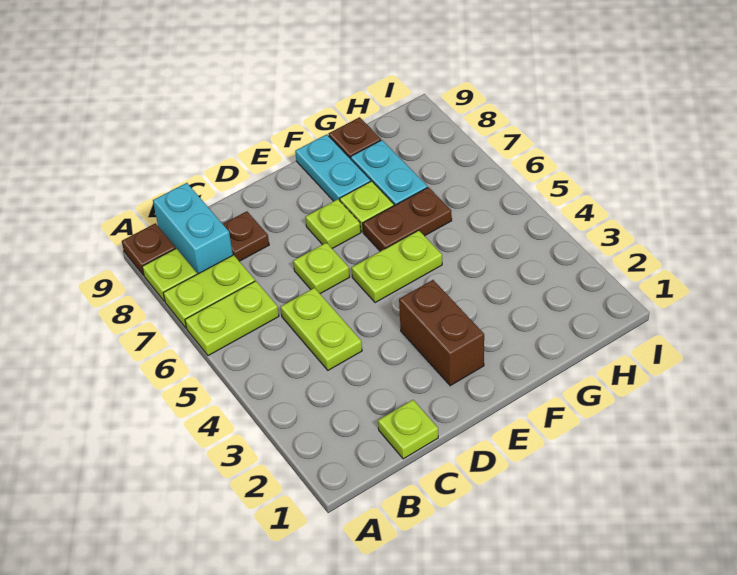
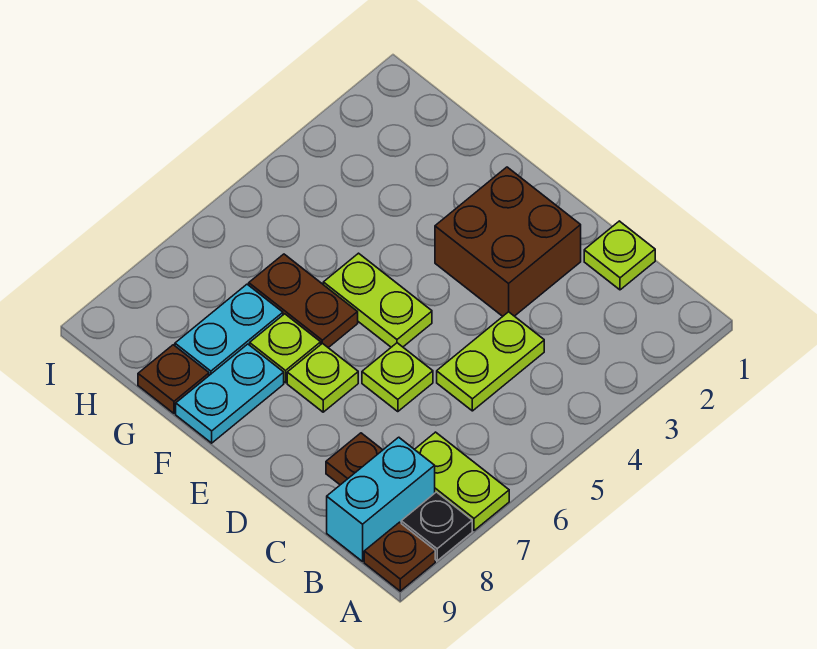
lime plate A6:B6 level 1 -> none
lime plate A8 level 1 -> black plate A8 level 1
brown brick E2:E3 level 1 -> brown brick D2:E3 level 1

